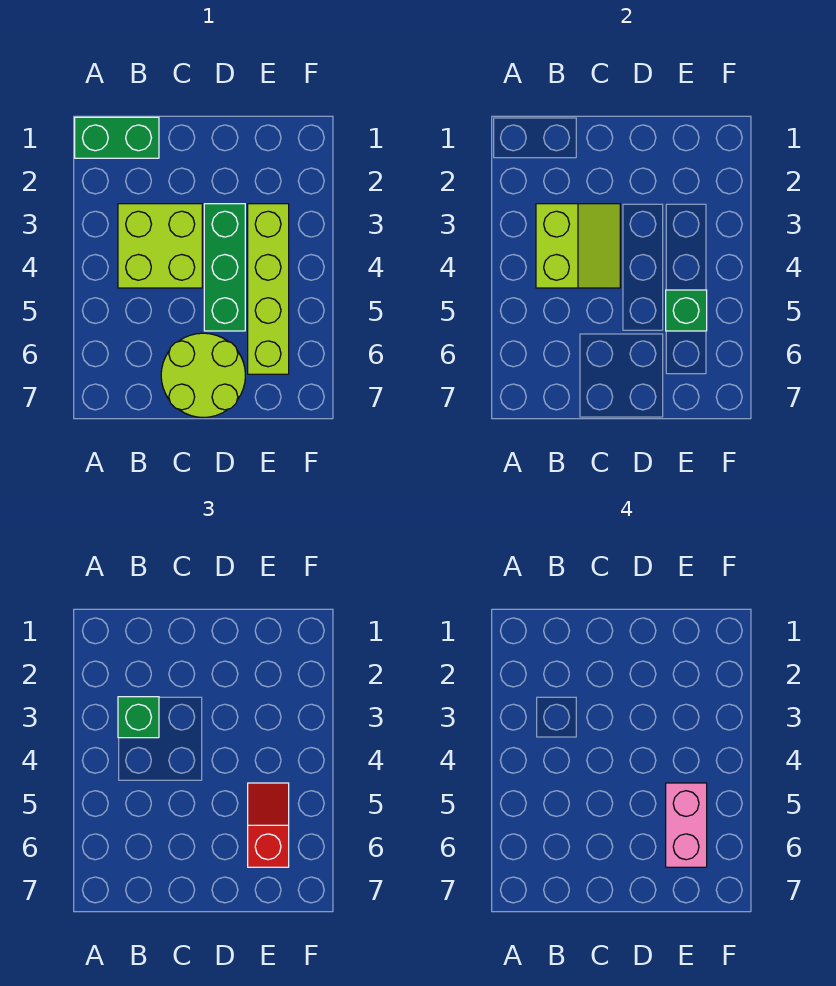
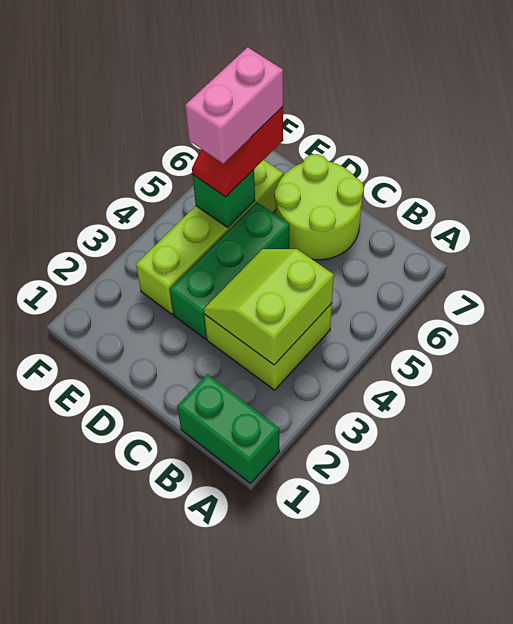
green brick B3 level 3 -> none

